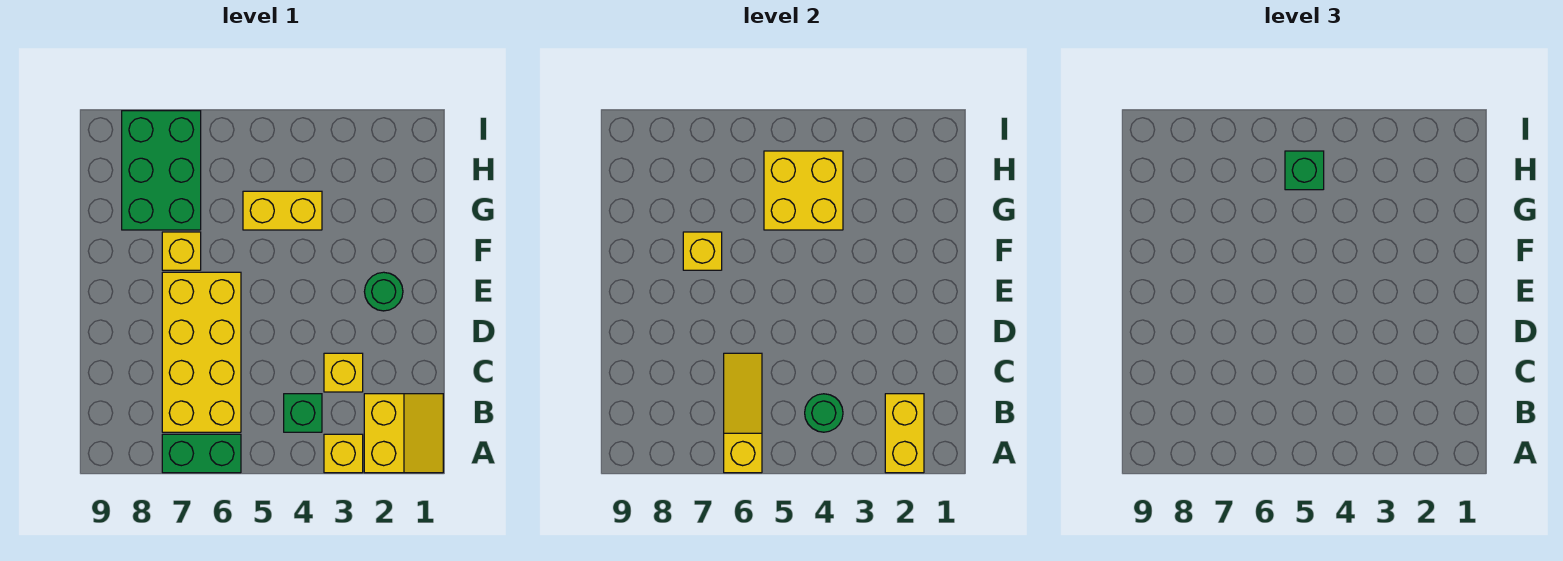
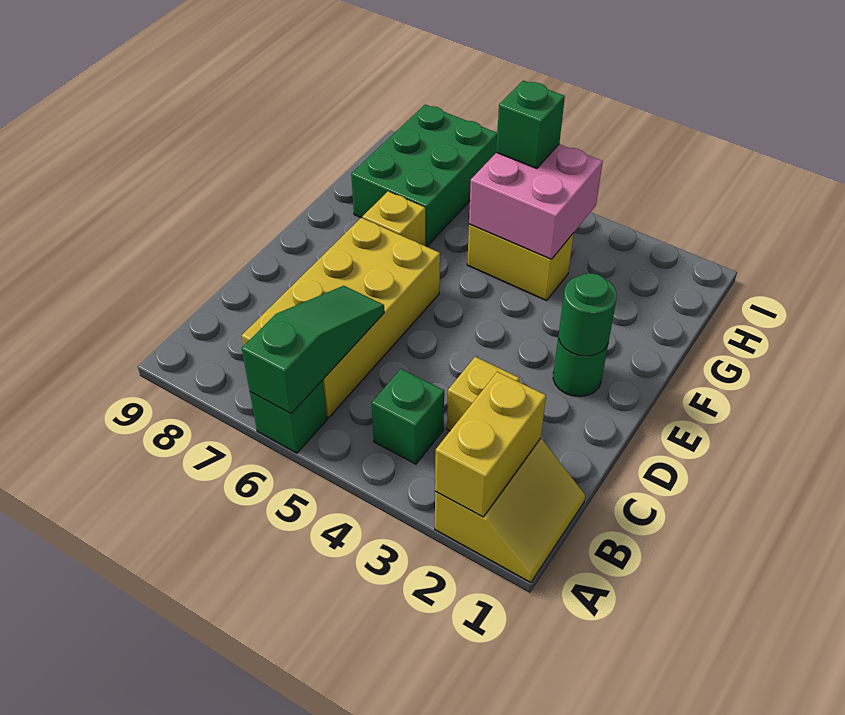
yellow brick A3 level 1 -> none
green brick A6:A7 level 1 -> green brick A6 level 1
yellow slope A6:C6 level 2 top A -> green slope A6:C6 level 2 top A
green round brick B4 level 2 -> green round brick E2 level 2
yellow brick F7 level 2 -> none
yellow brick G4:H5 level 2 -> pink brick G4:H5 level 2

